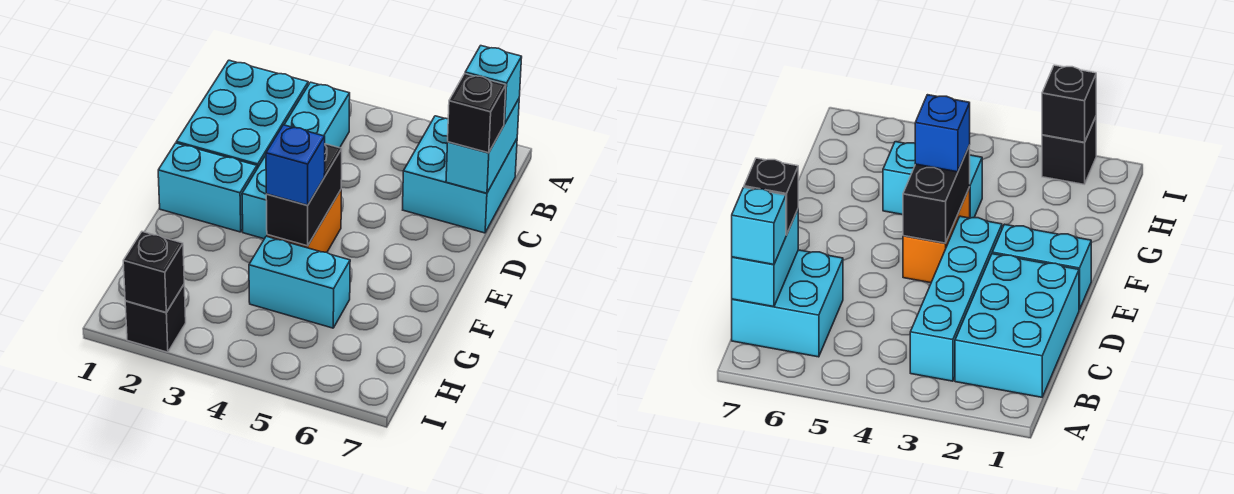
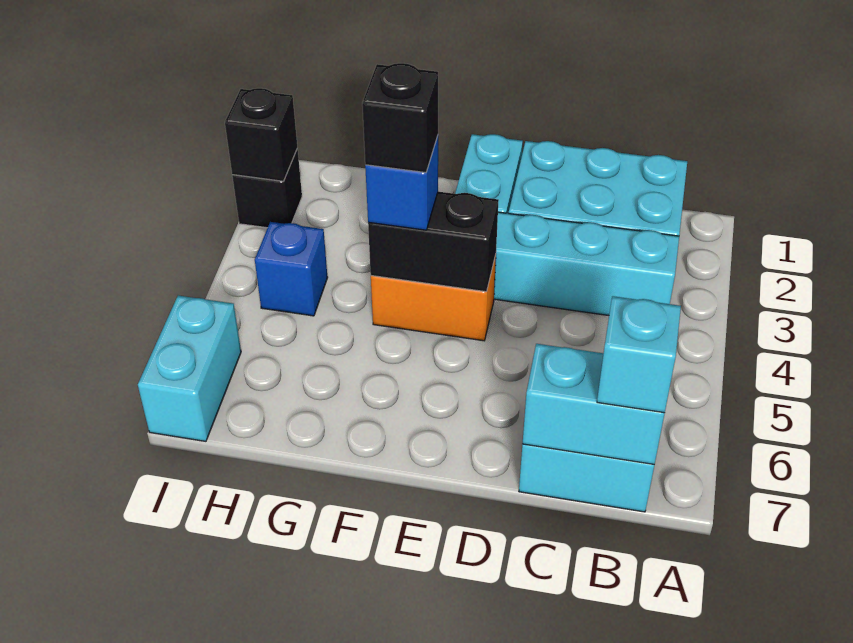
black brick C7 level 3 -> black brick F4 level 4
cyan brick G4:G5 level 1 -> cyan brick I6:I7 level 1
none -> blue brick H4 level 1

